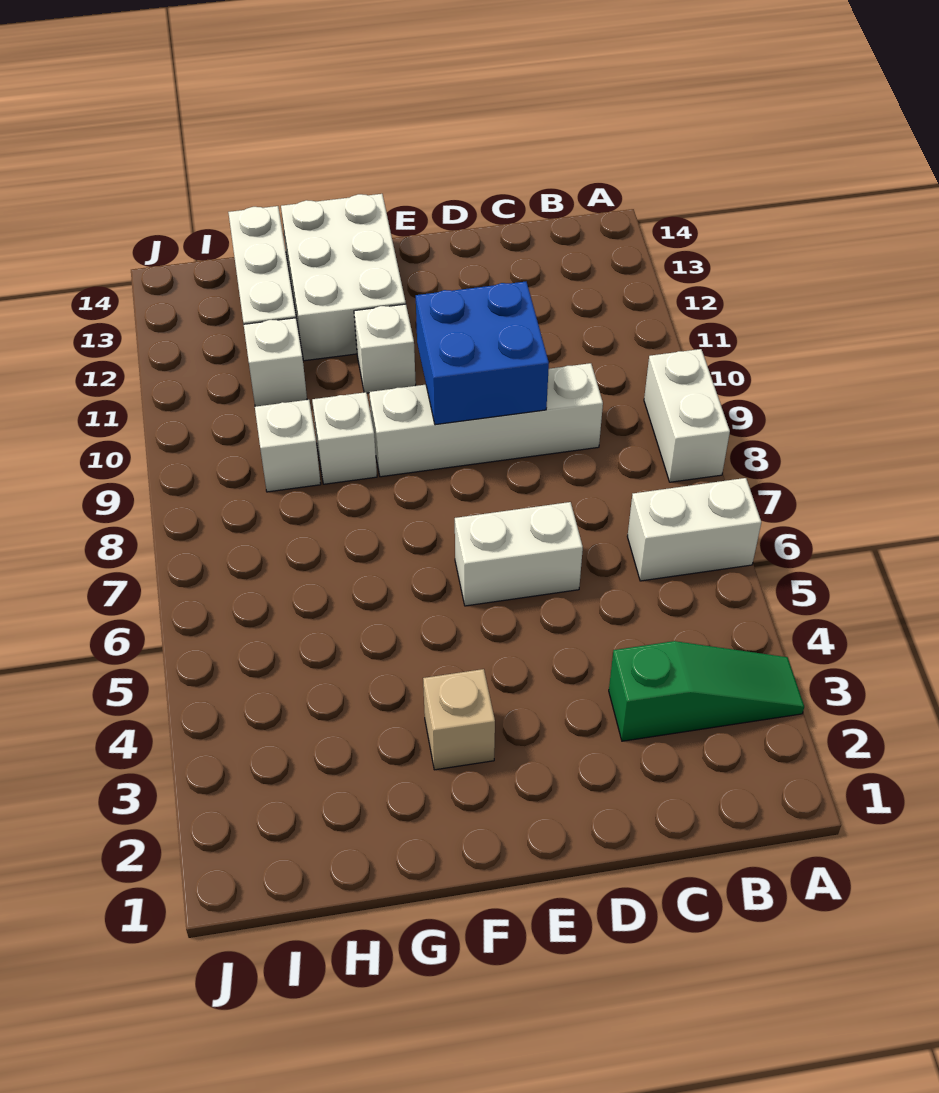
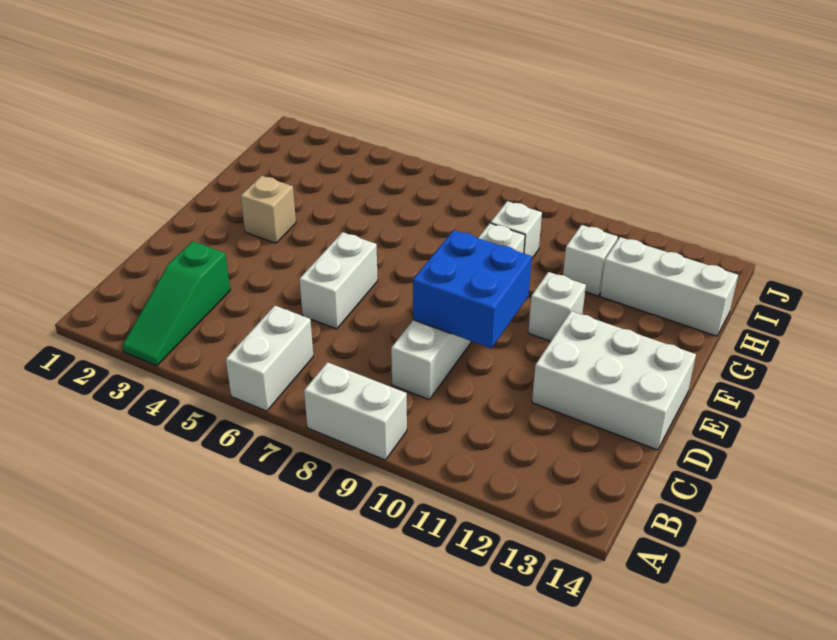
white brick F12:G14 level 1 -> white brick D12:E14 level 1

